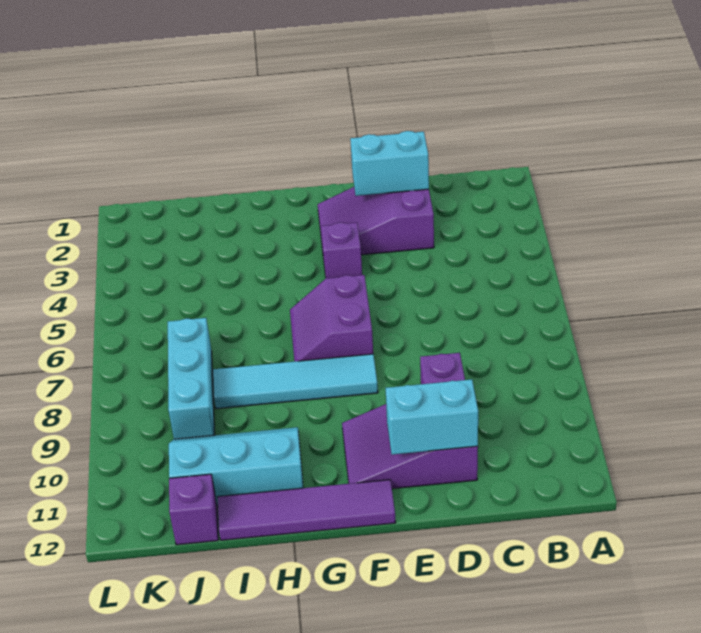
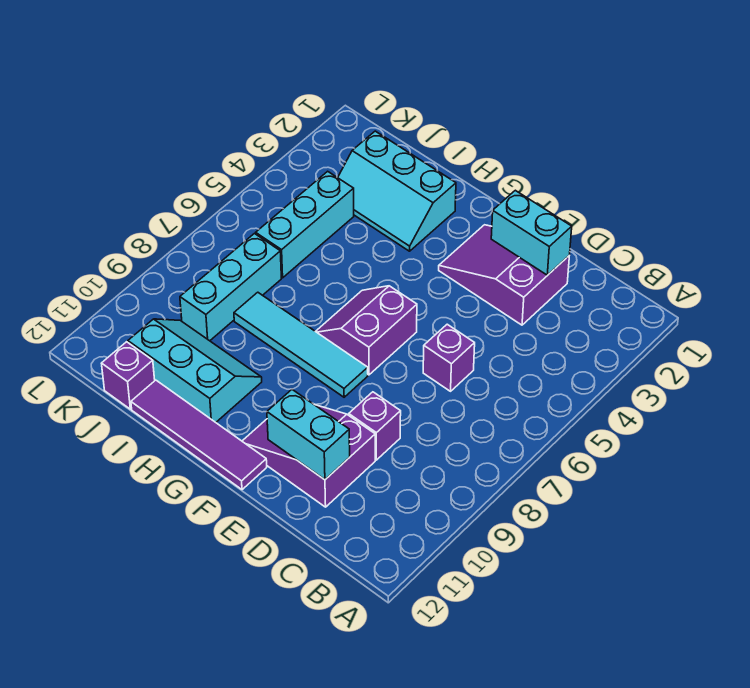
purple brick F4 level 1 -> purple brick D6 level 1
none -> cyan slope H2:J3 level 1 top 2
none -> cyan brick J4:J6 level 1

